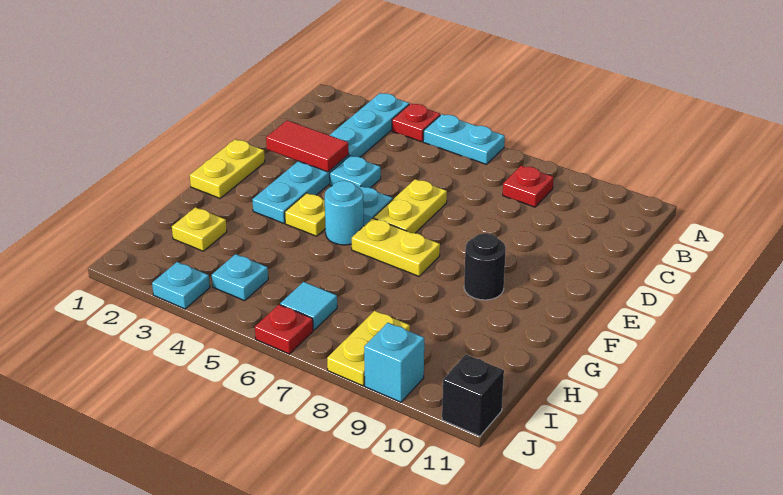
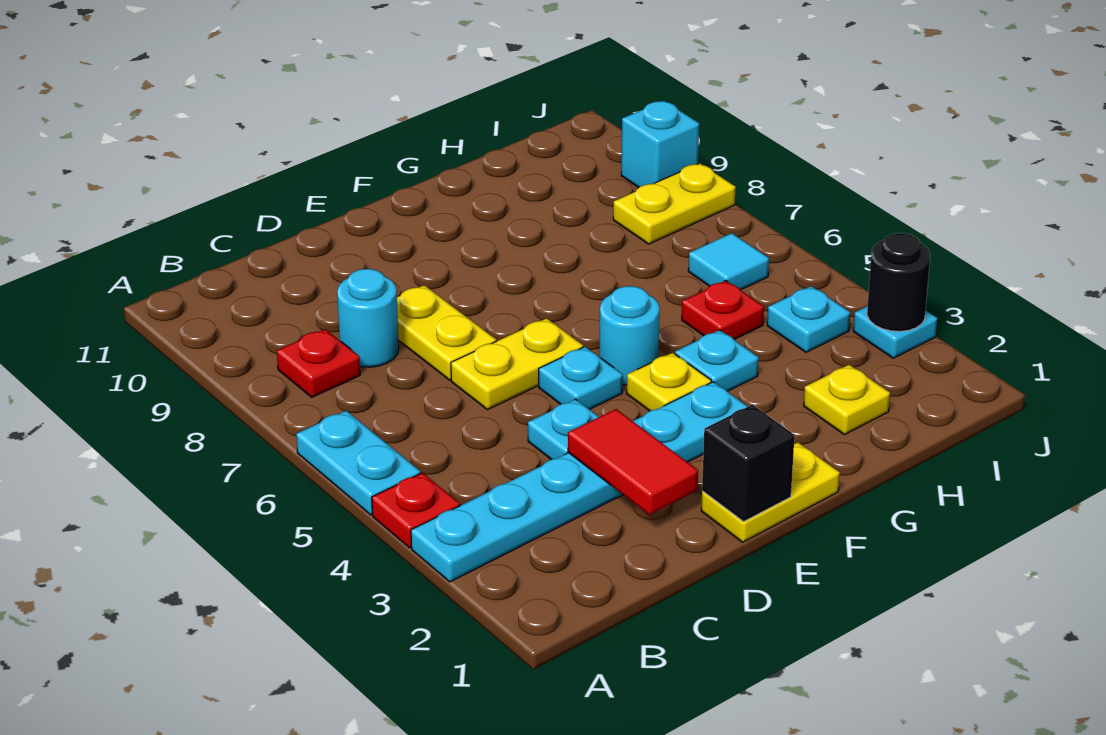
none -> cyan round brick C8 level 1
yellow plate F6:F7 level 1 -> yellow plate D7:D8 level 1
black round brick F9 level 1 -> black round brick J3 level 2
none -> cyan plate G4 level 1
red plate J6 level 1 -> red plate H5 level 1
black brick J11 level 1 -> black brick E1 level 2

